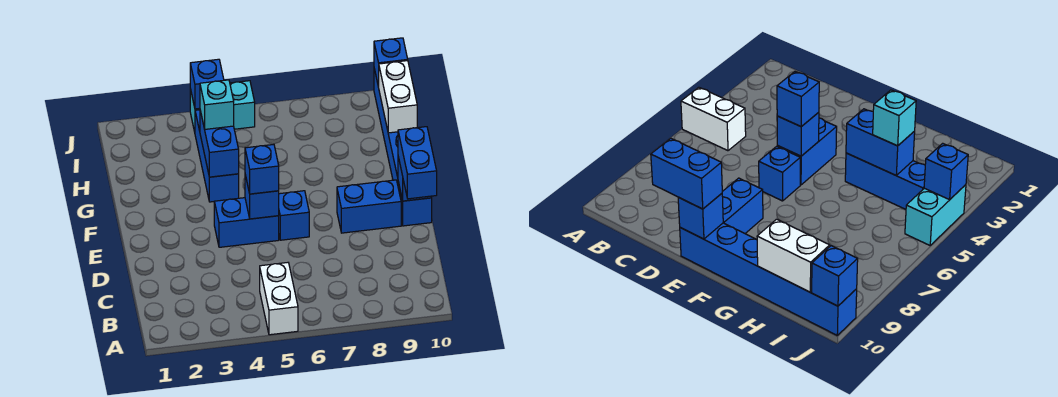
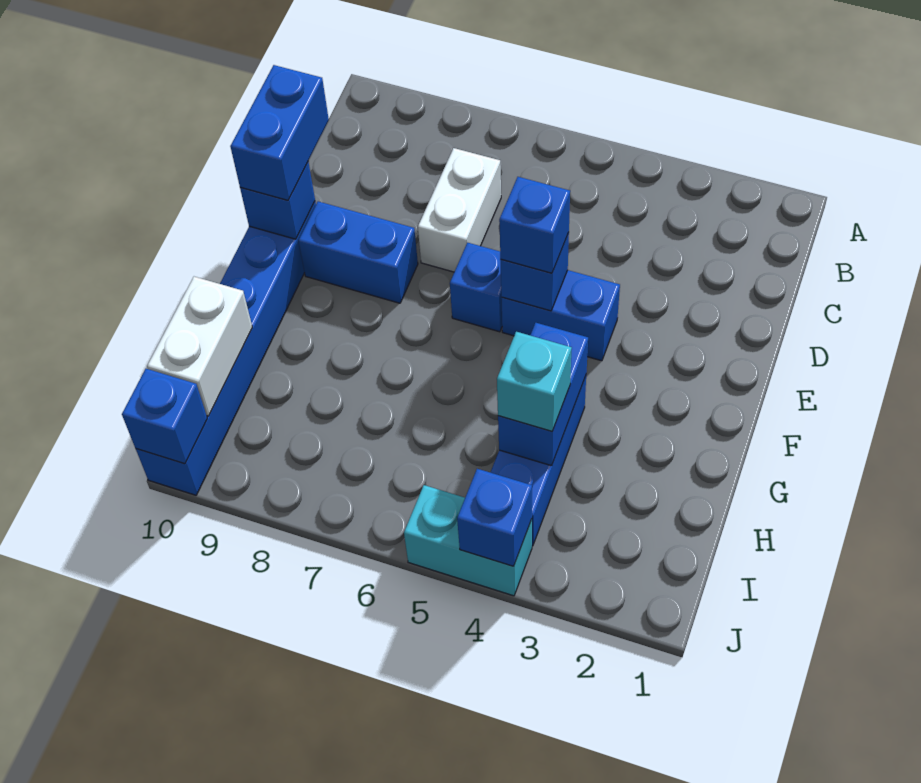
white brick A5:B5 level 1 -> white brick C7:D7 level 1

